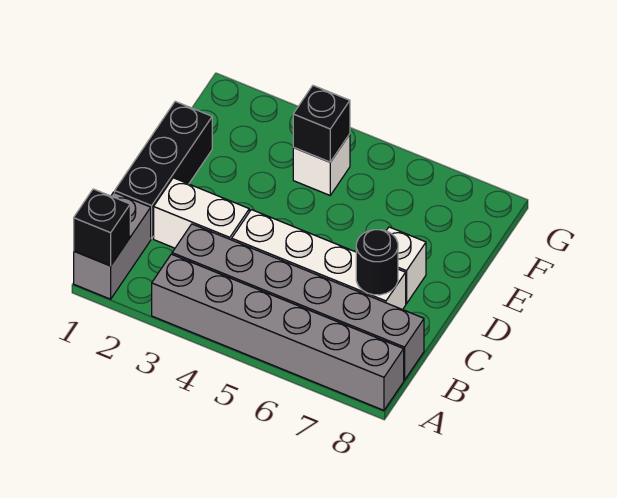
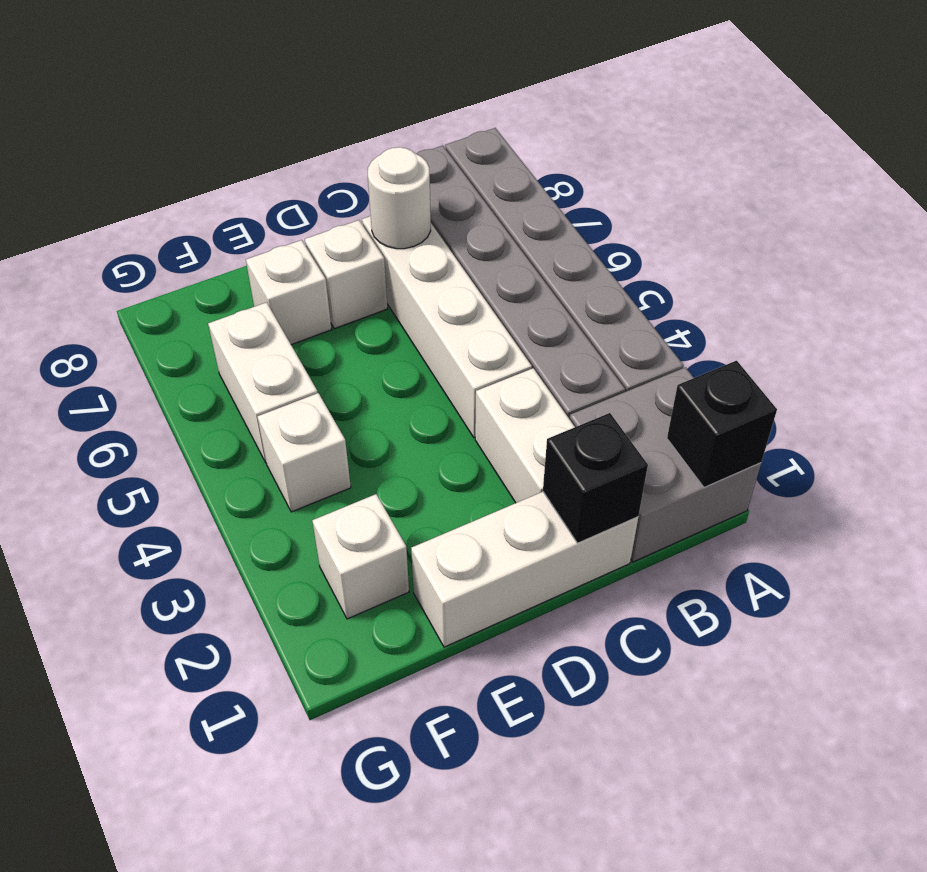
grey brick A1:B1 level 1 -> grey brick A1:B2 level 1
black brick C1:E1 level 1 -> white brick C1:E1 level 1
black round brick C7 level 2 -> white round brick C7 level 2
none -> white brick E7 level 1
none -> white brick F2 level 1
black brick F4 level 2 -> black brick C1 level 2
none -> white brick F5:F6 level 1

